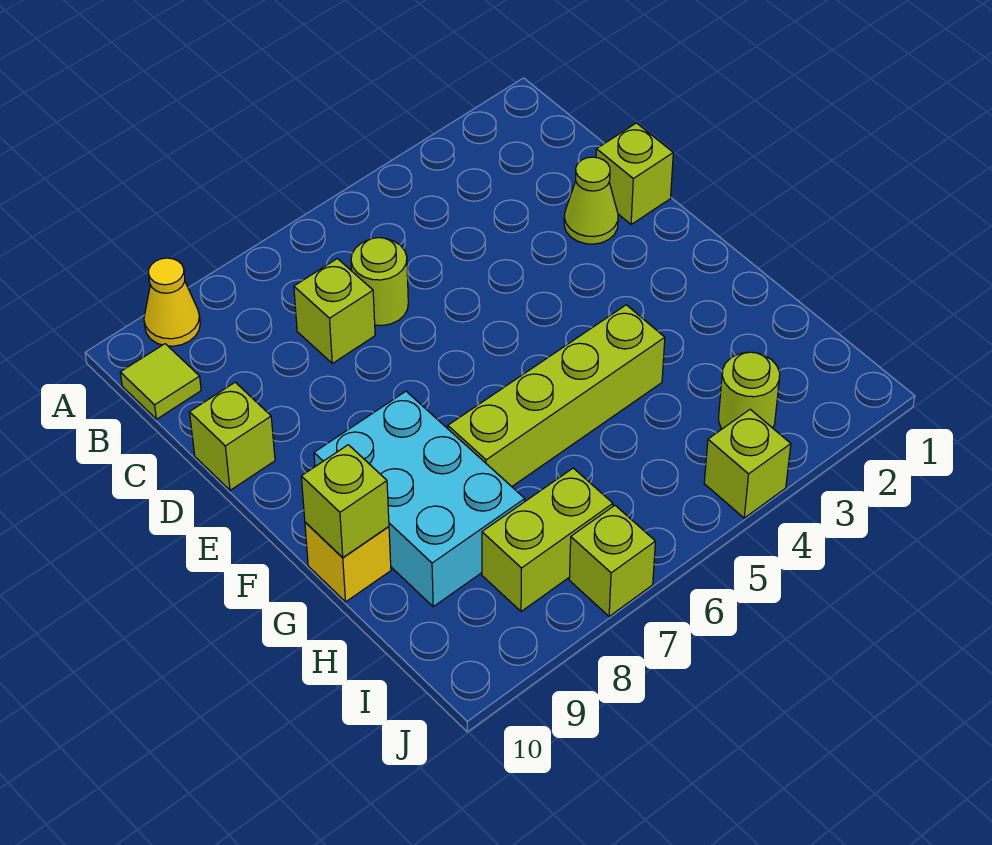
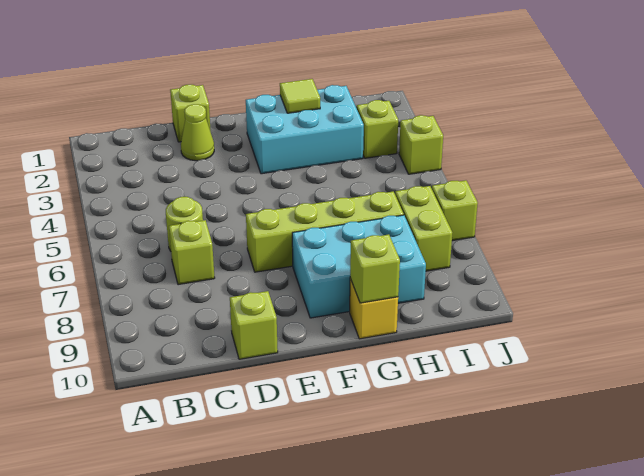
yellow cone A9 level 1 -> none
lime tile B10 level 1 -> lime tile G2 level 2
none -> cyan brick F2:H3 level 1
lime brick G4:G7 level 1 -> lime brick E7:H7 level 1
lime round brick I3 level 1 -> lime brick I3 level 1

